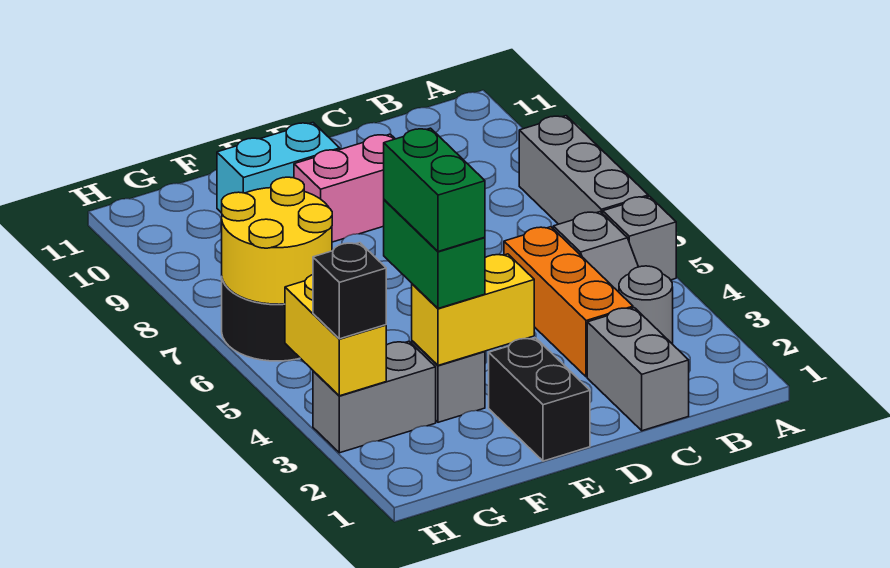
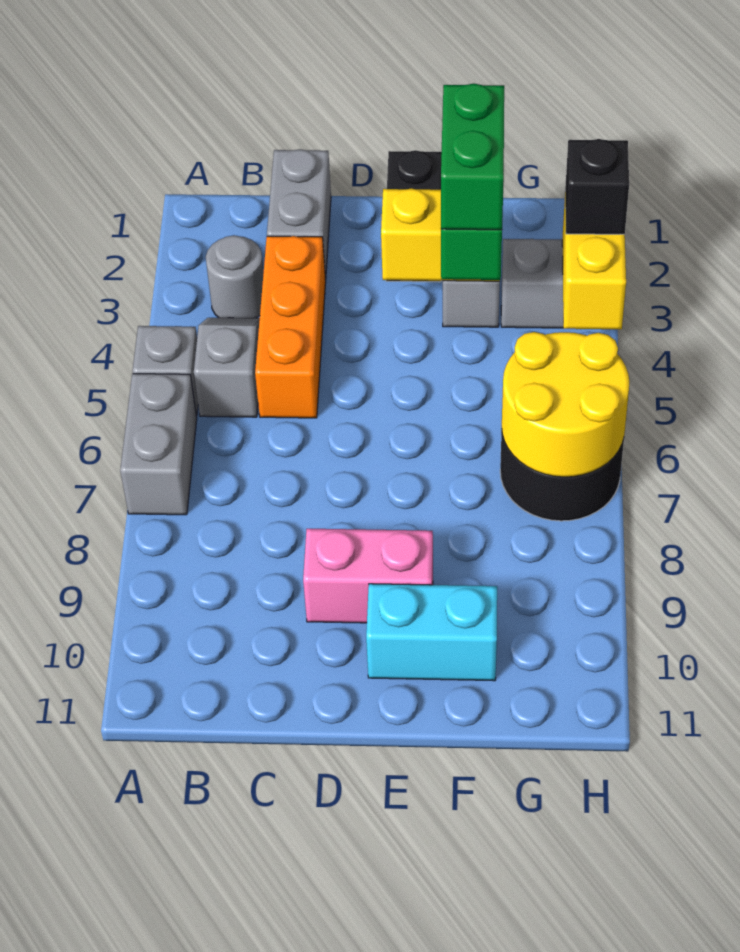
grey brick A6:A8 level 1 -> grey brick A6:A7 level 1

